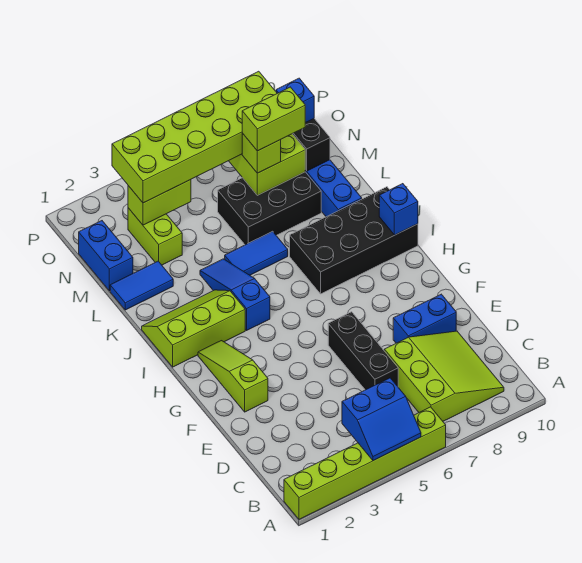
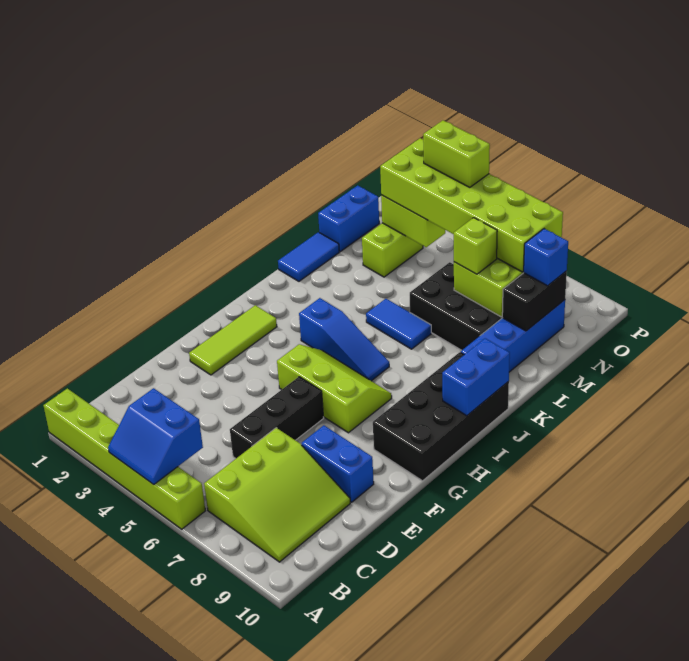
lime slope F2:H2 level 1 top F -> lime tile F2:H2 level 1
lime slope I1:J3 level 1 top I -> lime slope G5:H7 level 1 top G
blue slope I4:K4 level 1 top I -> blue slope I4:I6 level 1 top 4
black brick I7:J10 level 1 -> black brick G9:J10 level 1
blue brick I10 level 2 -> blue brick I10:J10 level 2
blue tile L1:L2 level 1 -> blue tile K1:L1 level 1
lime brick M7:M8 level 4 -> lime brick O4:O5 level 4

